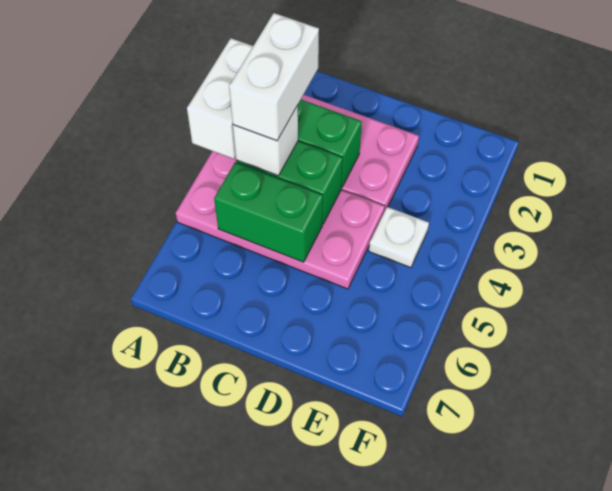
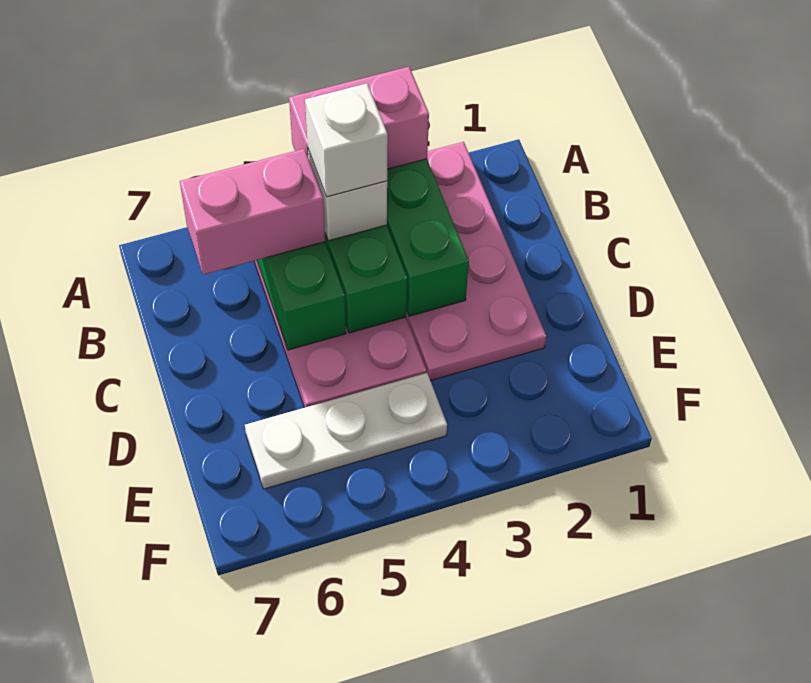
white brick A3:A4 level 3 -> pink brick A3:A4 level 3
white brick B3:B4 level 4 -> white brick B4 level 4
none -> pink brick B5:B6 level 3
white plate E4 level 1 -> white plate E4:E6 level 1

